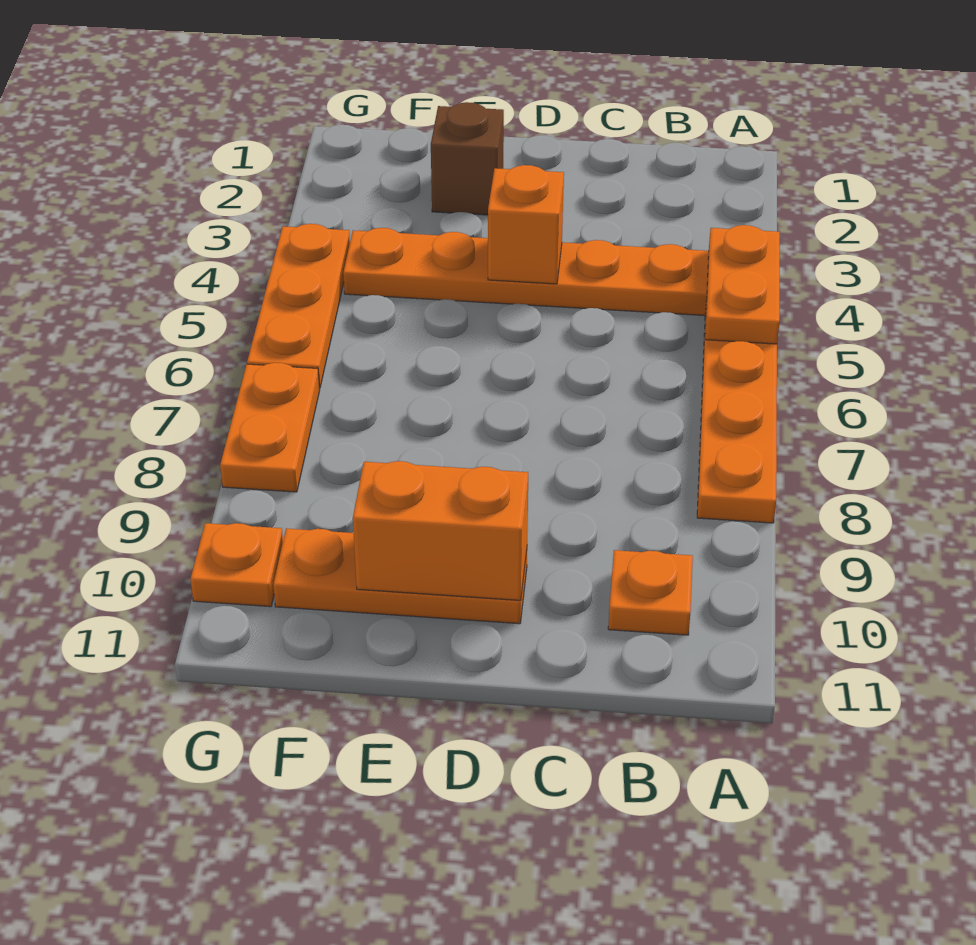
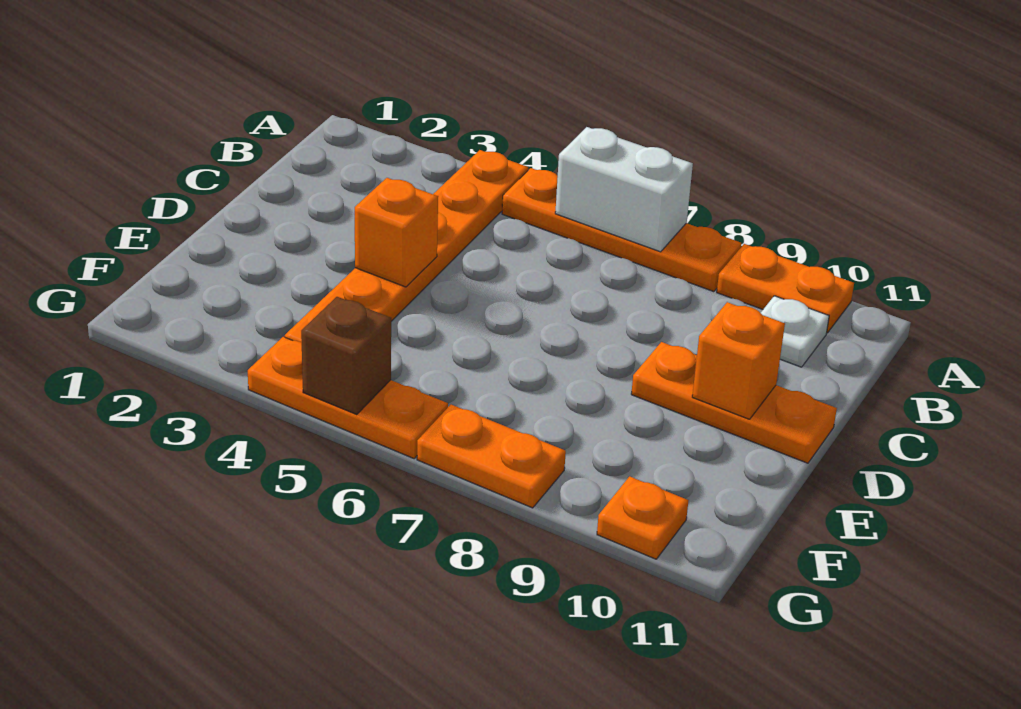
orange plate A4:A5 level 2 -> orange plate A9:A10 level 1
none -> white brick A6:A7 level 2
orange plate B10 level 1 -> white plate B10 level 1
orange plate D10:F10 level 1 -> orange plate D9:D11 level 1
orange brick D10:E10 level 2 -> orange brick D10 level 2
brown brick E2 level 1 -> brown brick G5 level 2

